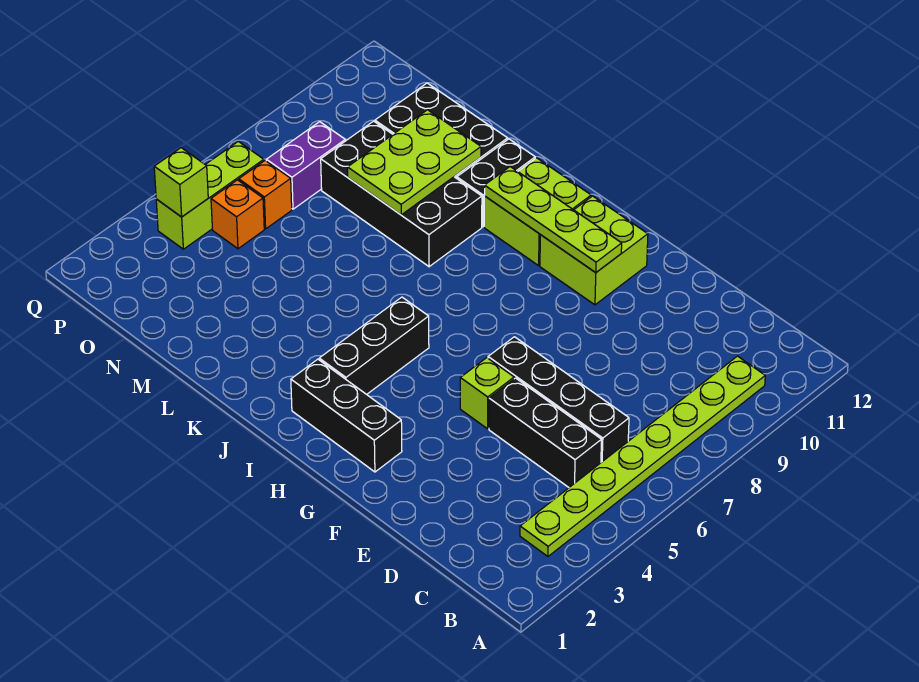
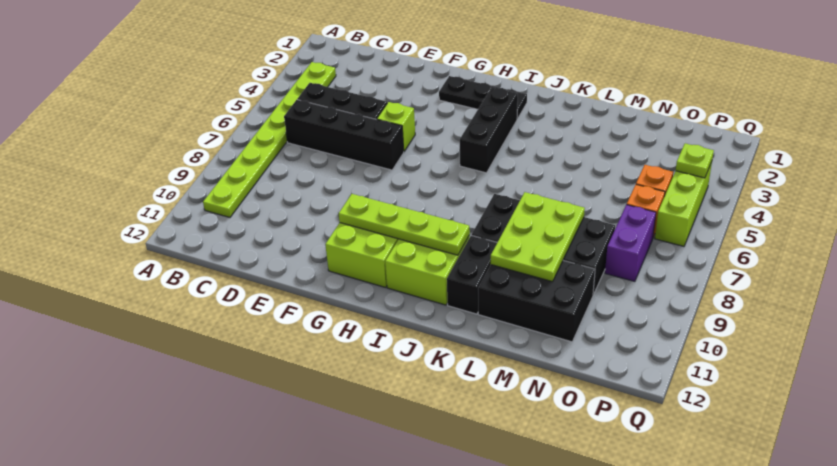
black brick G2:I2 level 1 -> black plate G2:I2 level 1
lime brick P4 level 2 -> lime plate P4 level 2

